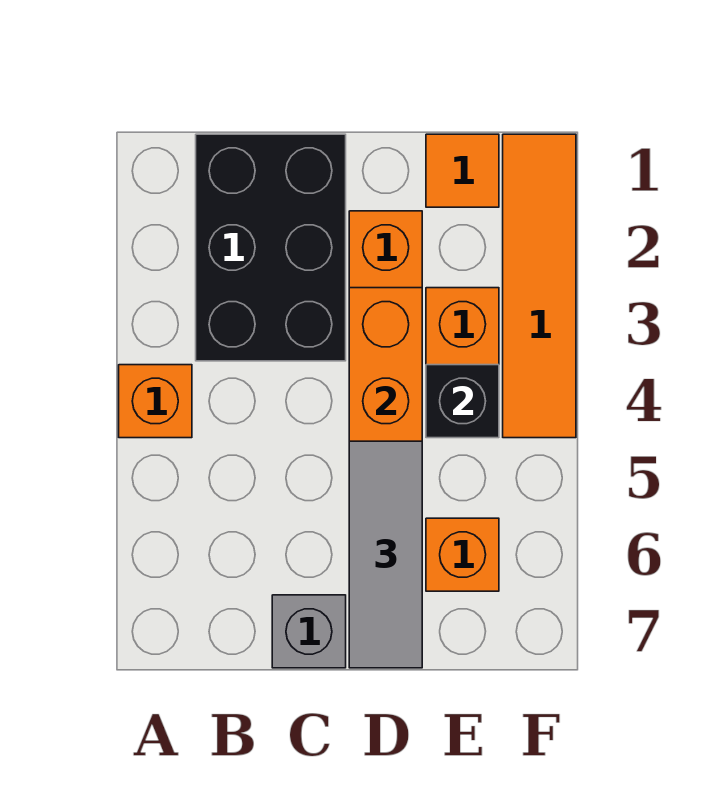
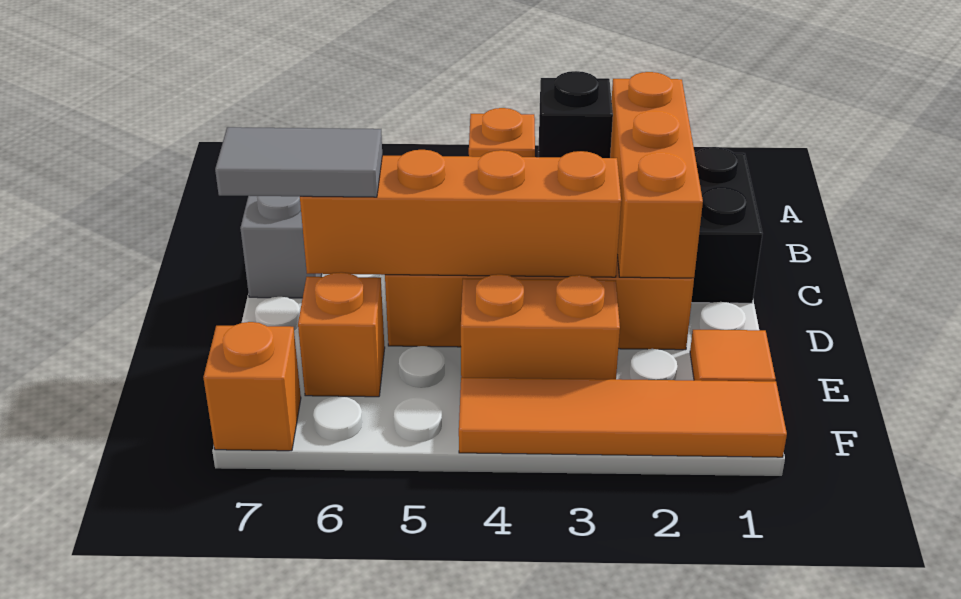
none -> orange brick B2:D2 level 2
grey tile D5:D7 level 3 -> grey tile D6:D7 level 3
black brick E4 level 2 -> black brick B3 level 2
none -> orange brick F7 level 1

